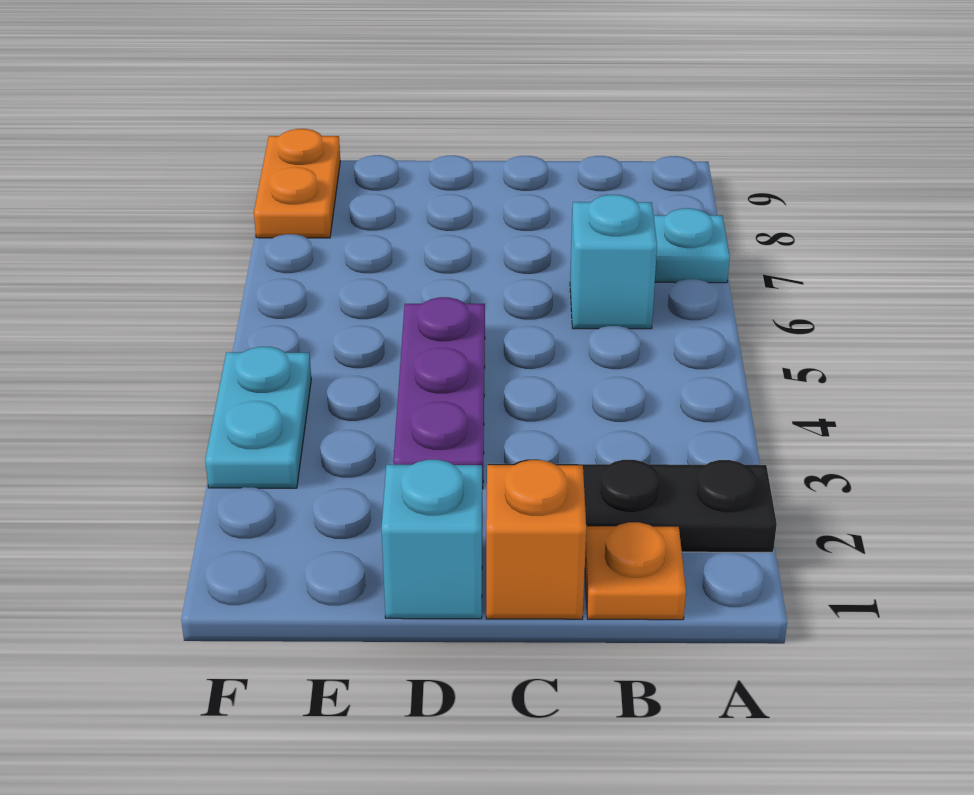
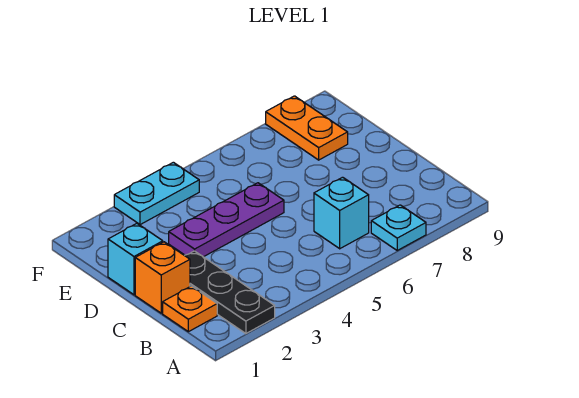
orange plate F8:F9 level 1 -> orange plate E8:F8 level 1

